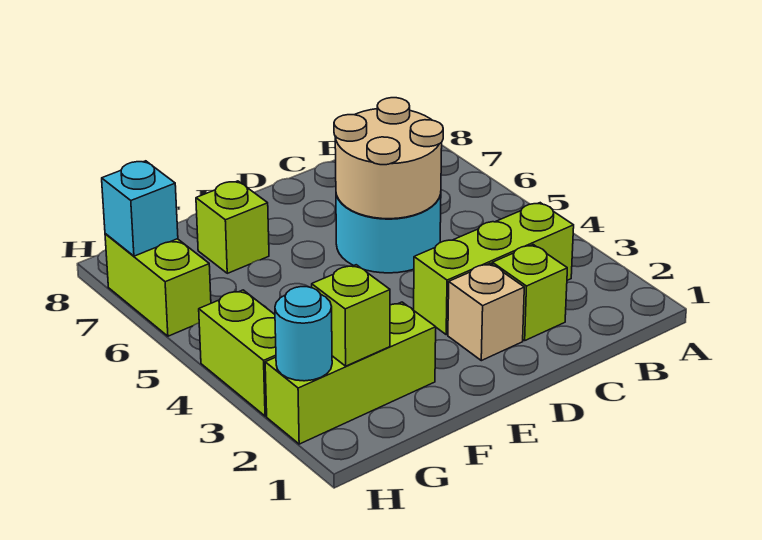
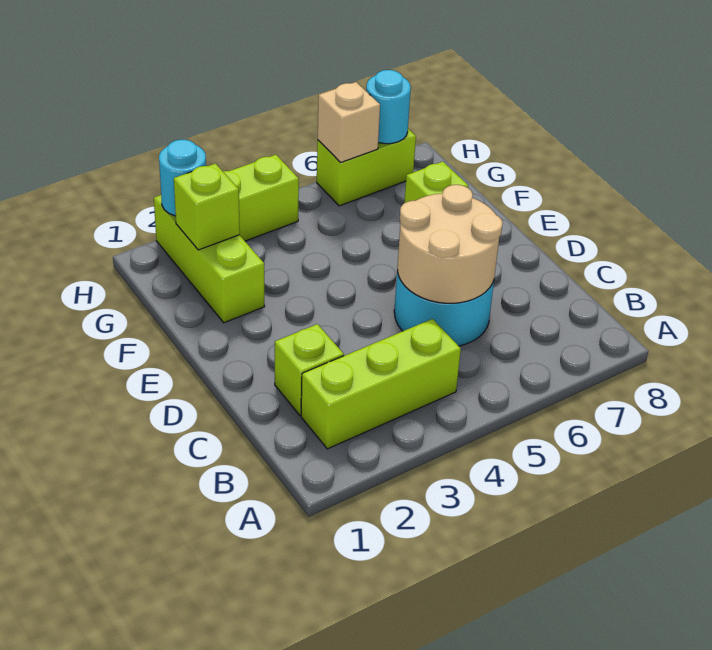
lime brick B3:D3 level 1 -> lime brick B2:B4 level 1
tan brick D2 level 1 -> tan brick H6 level 2
cyan brick H7 level 2 -> cyan round brick H7 level 2

